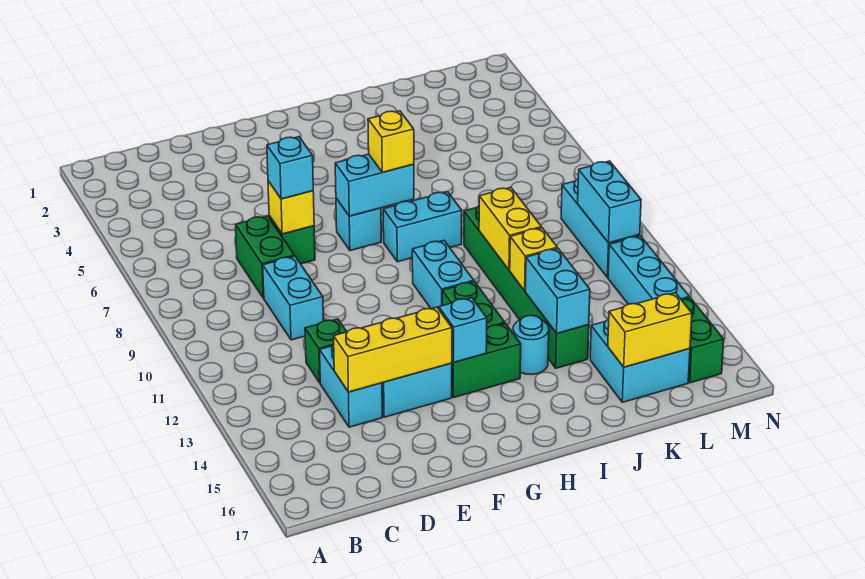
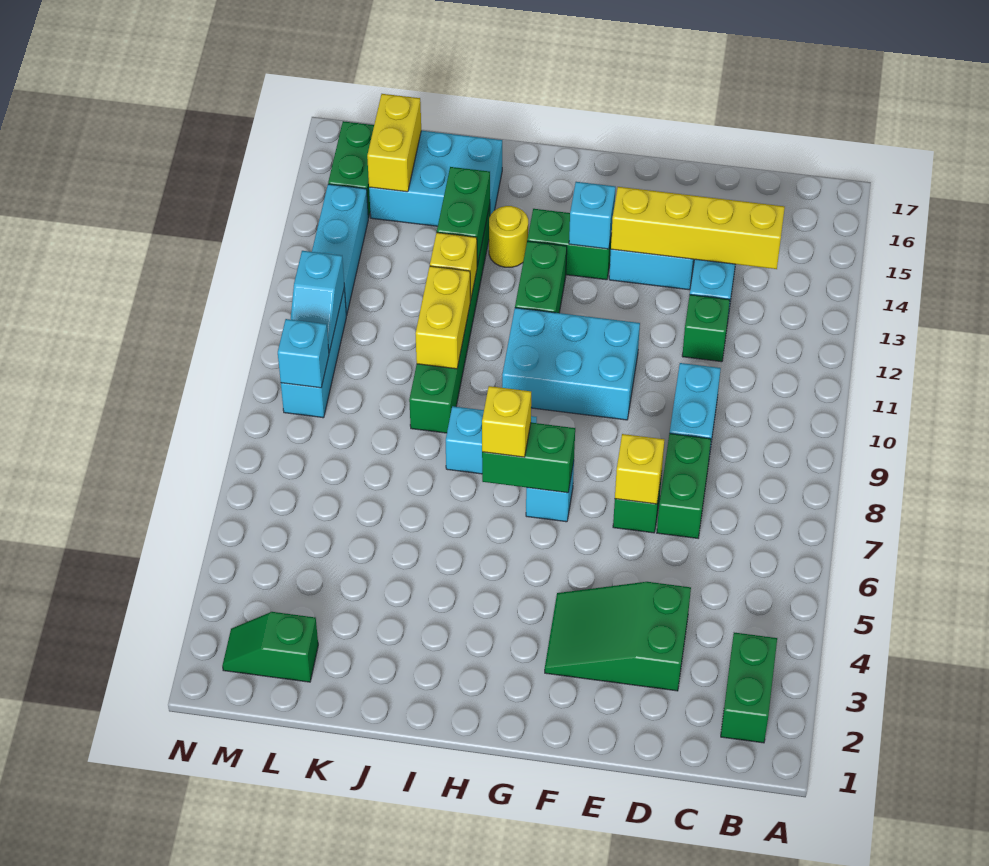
none -> green brick B2:B3 level 1
none -> green slope D3:F4 level 1 top D
yellow brick D14:F14 level 2 -> yellow brick C14:F14 level 2
cyan brick E7 level 3 -> cyan brick M9 level 2
cyan brick G7:H7 level 2 -> green brick G7:H7 level 2
cyan brick H10:H11 level 1 -> cyan brick F10:H11 level 1
cyan round brick I14 level 1 -> yellow round brick I14 level 1
cyan brick J13:J14 level 2 -> green brick J13:J14 level 2
cyan brick K15:L16 level 1 -> cyan brick J15:L16 level 1
yellow brick K16:L16 level 2 -> yellow brick L15:L16 level 2
none -> green slope L2:M2 level 1 top L
cyan brick M10:M11 level 2 -> cyan slope M10:M11 level 2 top 11

